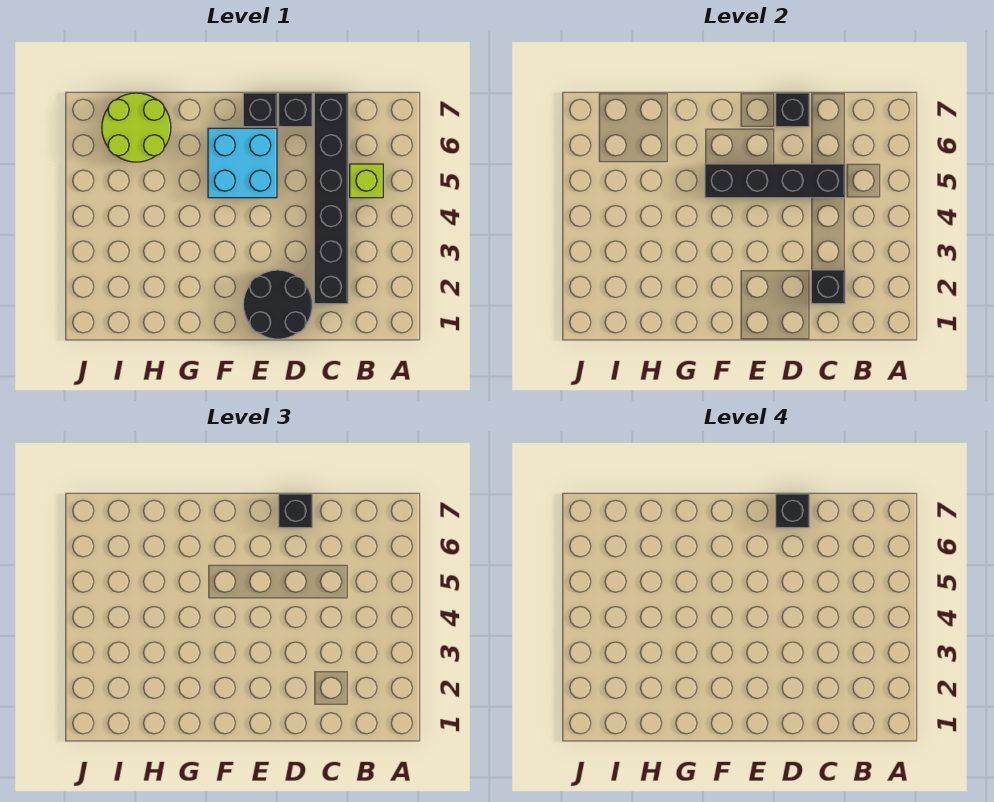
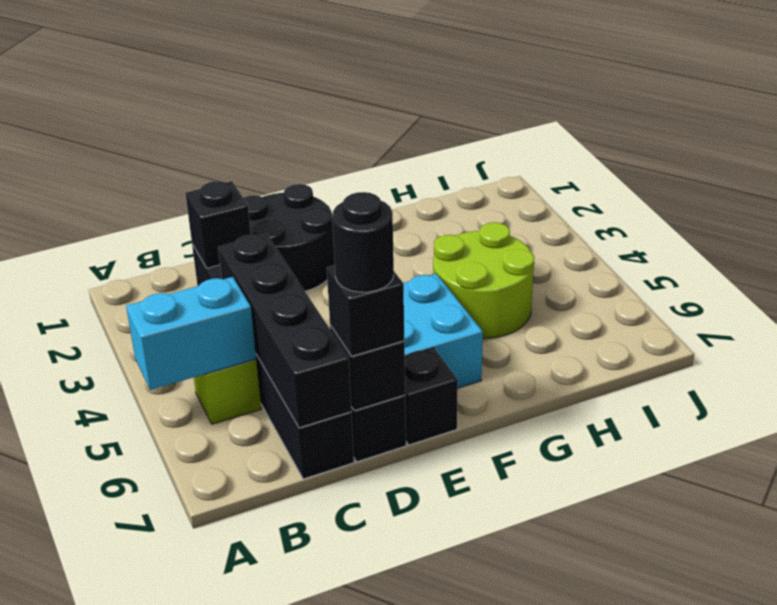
none -> cyan brick A5:B5 level 2
black brick C5:F5 level 2 -> black brick C4:C7 level 2
black brick D7 level 4 -> black round brick D7 level 4
lime round brick H6:I7 level 1 -> lime round brick G4:H5 level 1

